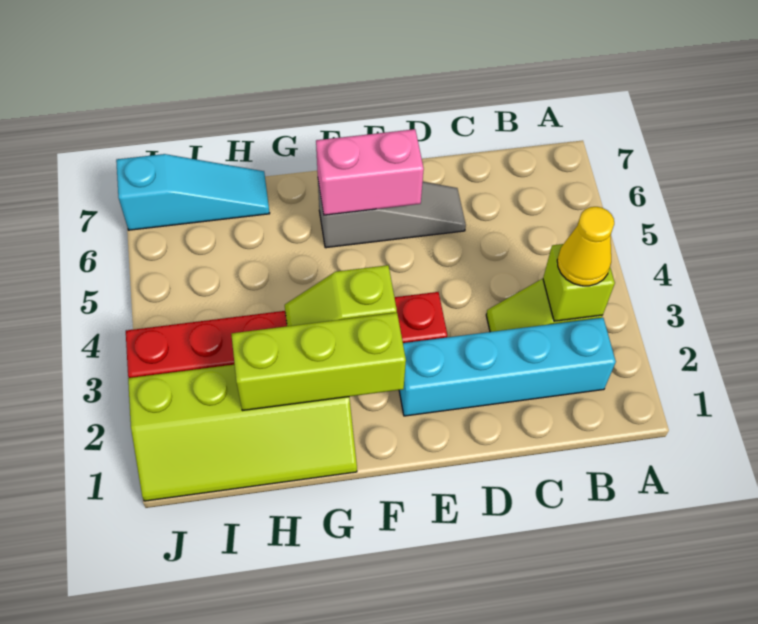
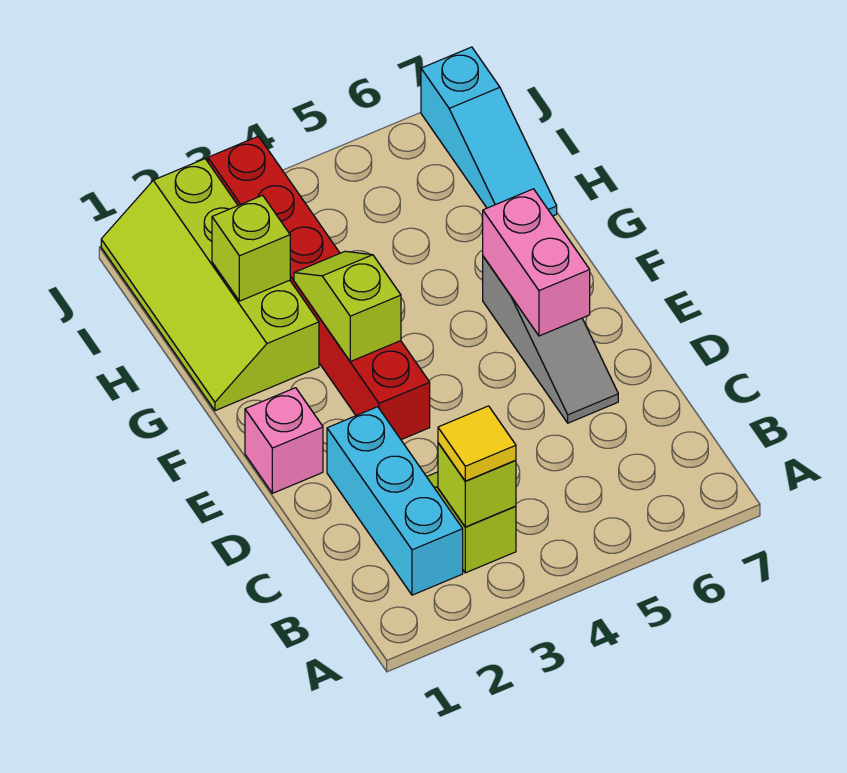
cyan brick B2:E2 level 1 -> cyan brick B2:D2 level 1
yellow cone B3 level 3 -> yellow tile B3 level 3
none -> pink brick E1 level 1
lime brick F2:H2 level 2 -> lime brick H2 level 2

